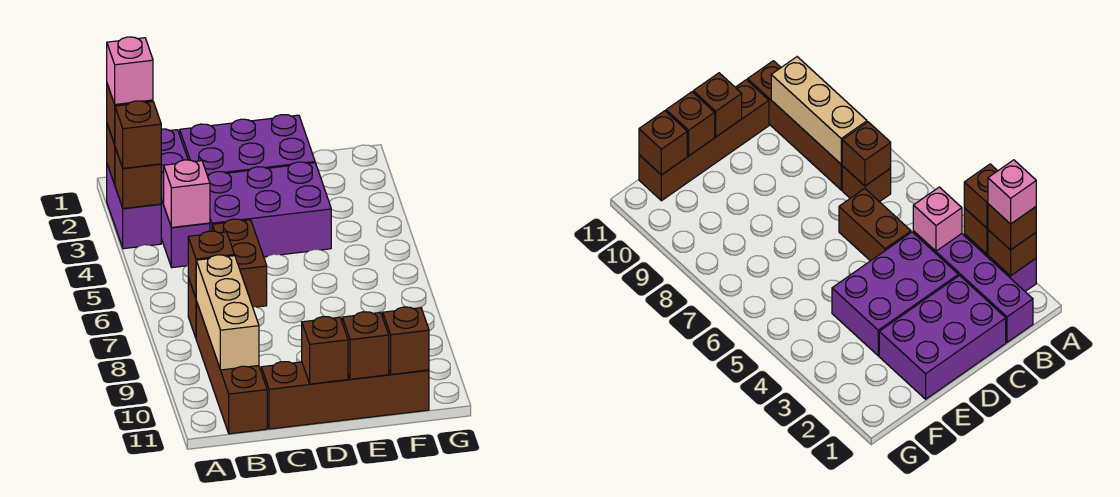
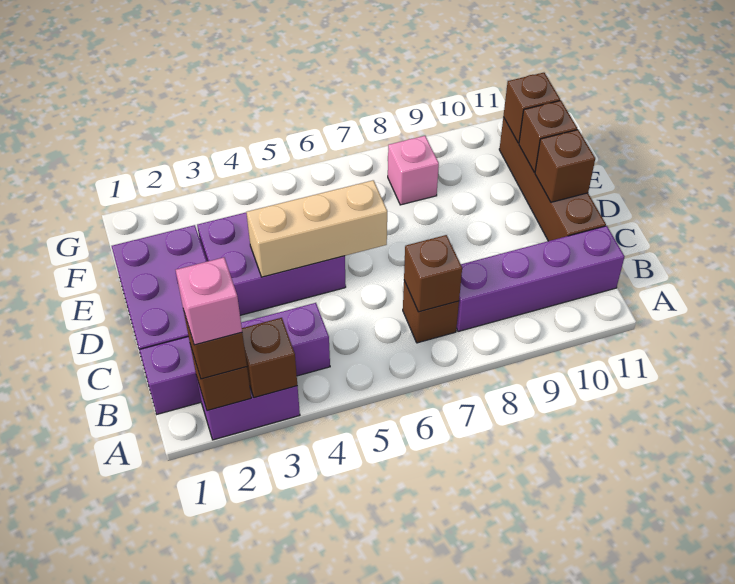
brown brick A3 level 3 -> none
pink brick B4 level 2 -> pink brick F8 level 1
brown brick B8:B11 level 1 -> purple brick B8:B11 level 1
tan brick B8:B10 level 2 -> tan brick D4:D6 level 2
purple brick C3:E4 level 1 -> purple brick D3:E5 level 1
brown brick C5:C6 level 1 -> none

